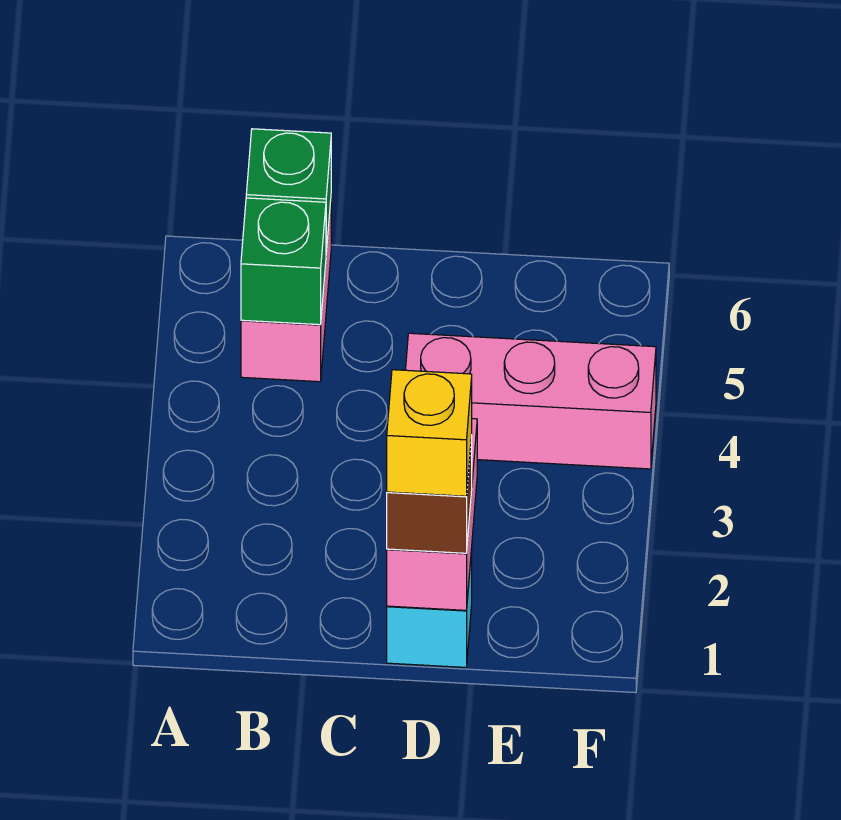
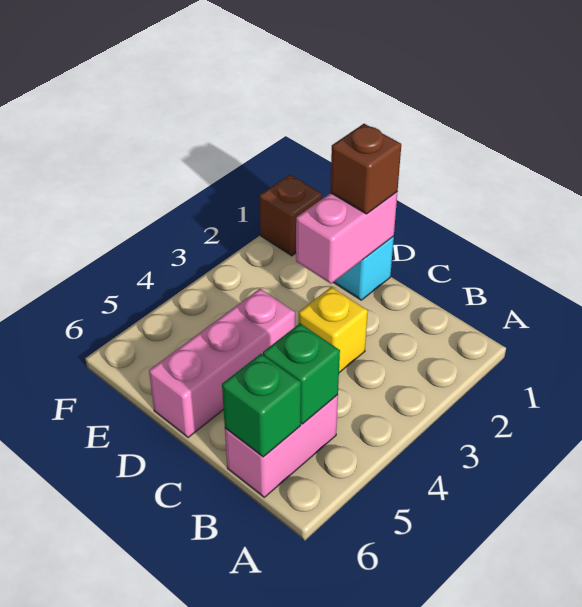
yellow brick D1 level 4 -> yellow brick C3 level 1
pink brick D4:F4 level 1 -> pink brick D4:D6 level 1
none -> brown brick F1 level 1

